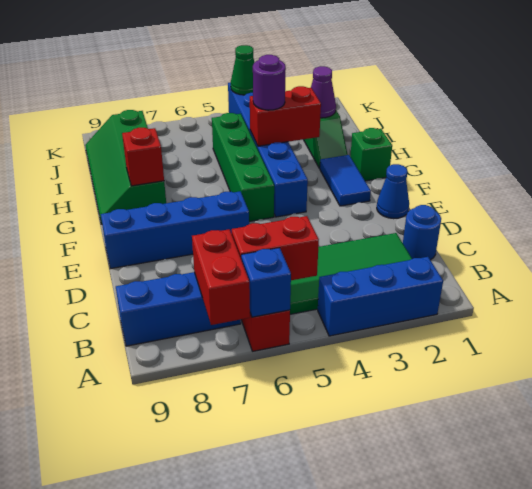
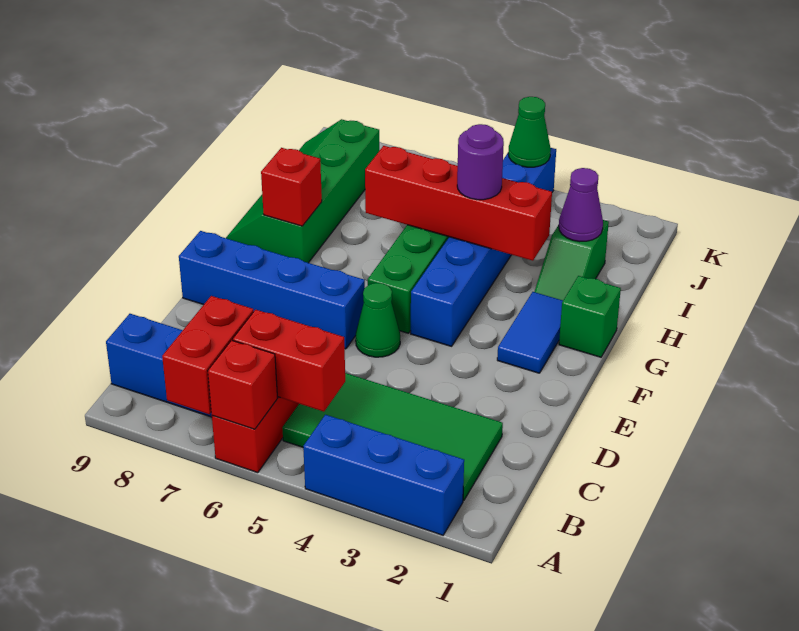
blue brick A6 level 2 -> red brick A6 level 2
blue round brick C1 level 1 -> none
blue cone E1 level 1 -> none
none -> green cone E5 level 1
red brick H3:H4 level 2 -> red brick H3:H6 level 2

